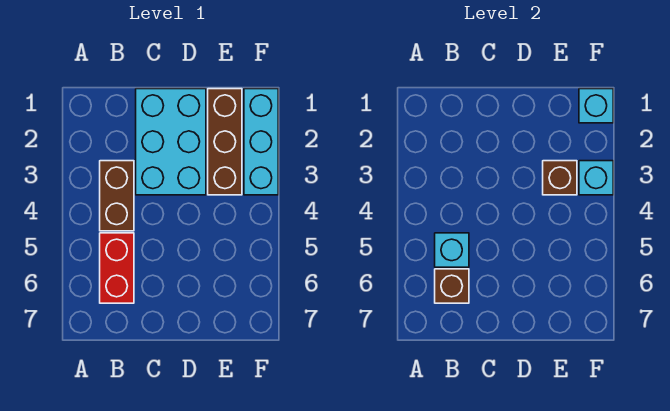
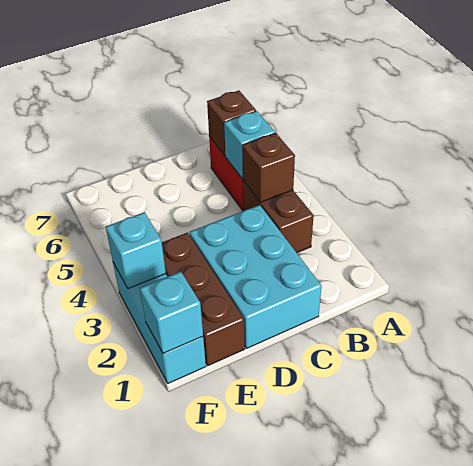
brown brick E3 level 2 -> brown brick B4 level 2

